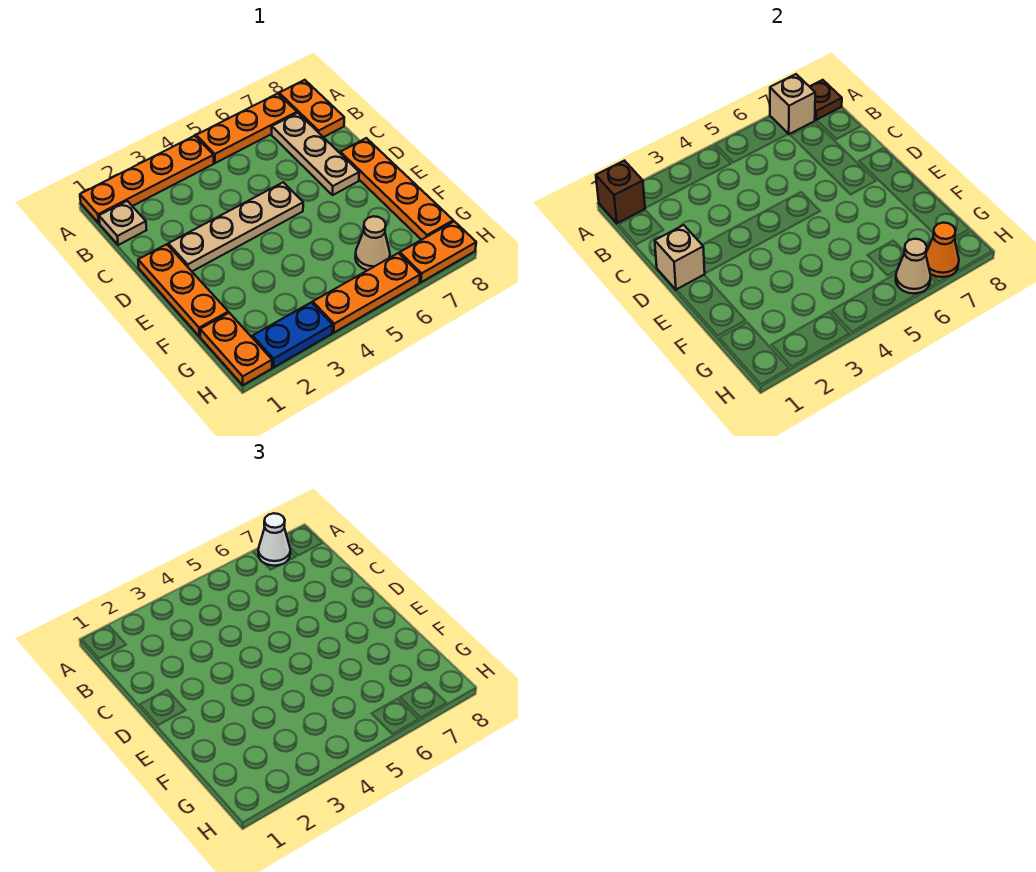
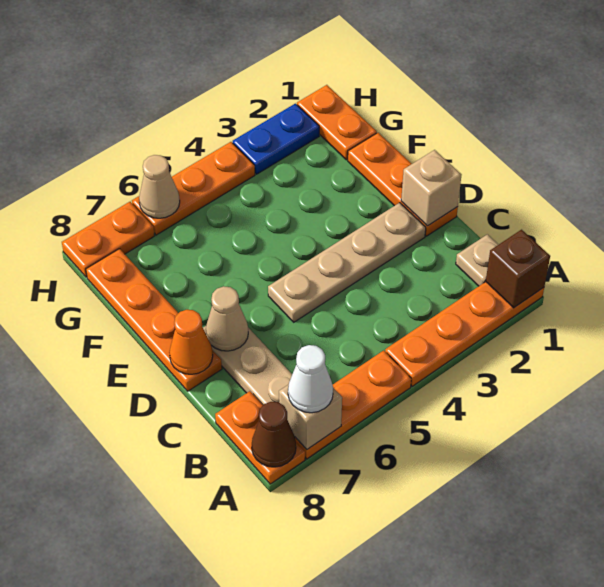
brown plate A8 level 2 -> brown cone A8 level 2
tan cone G6 level 1 -> tan cone D7 level 2
orange cone H7 level 2 -> orange cone D8 level 2

